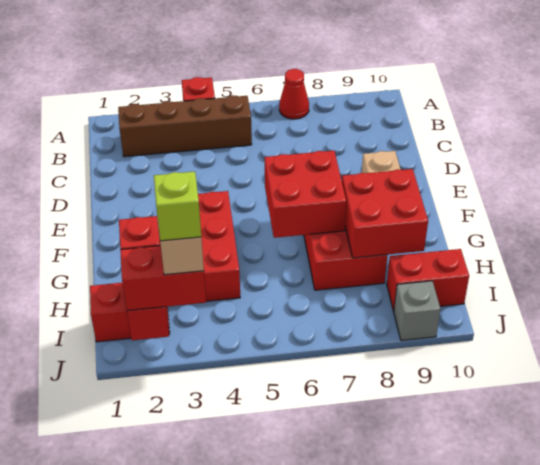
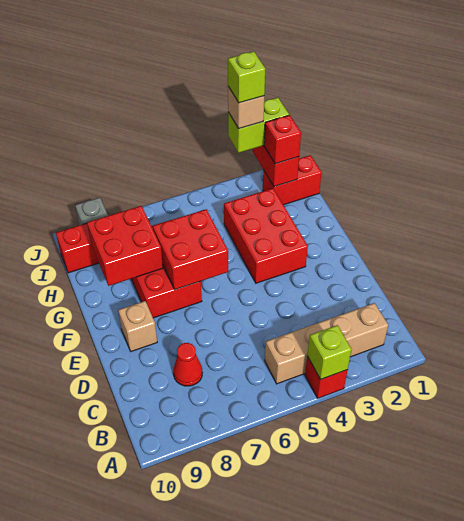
none -> lime brick A4 level 2
red cone A7 level 1 -> red cone C8 level 1
brown brick B2:B5 level 1 -> tan brick B2:B5 level 1
red brick J2:J3 level 3 -> lime brick J2:J3 level 3

